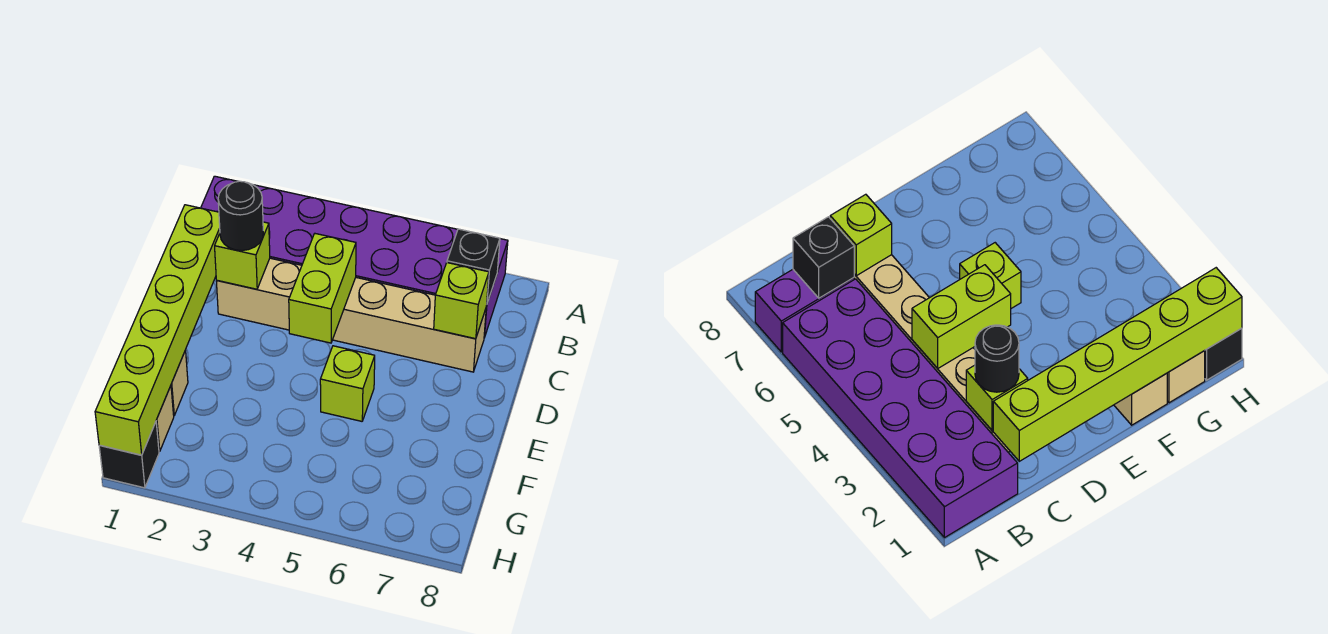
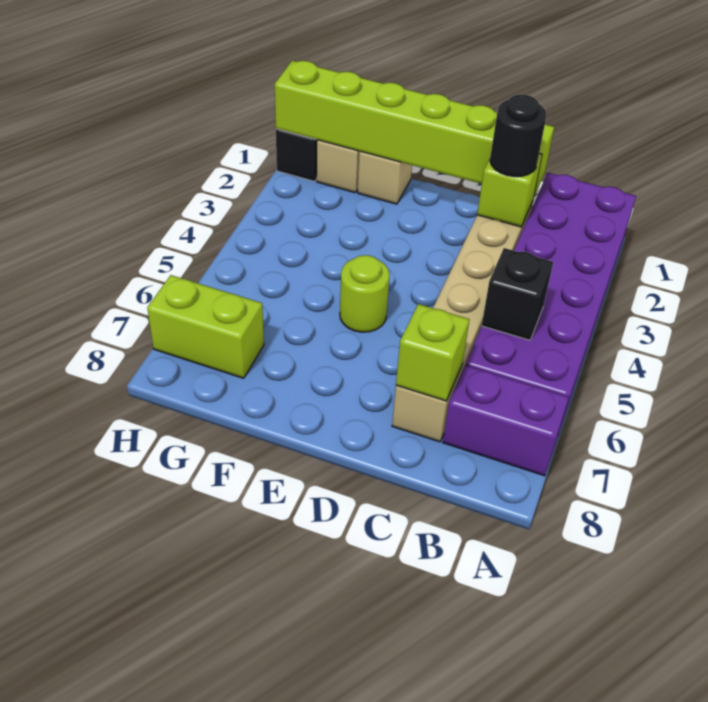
black brick B7 level 2 -> black brick B5 level 2
lime brick C4:D4 level 2 -> lime brick G7:H7 level 1
lime brick E5 level 1 -> lime round brick E5 level 1

